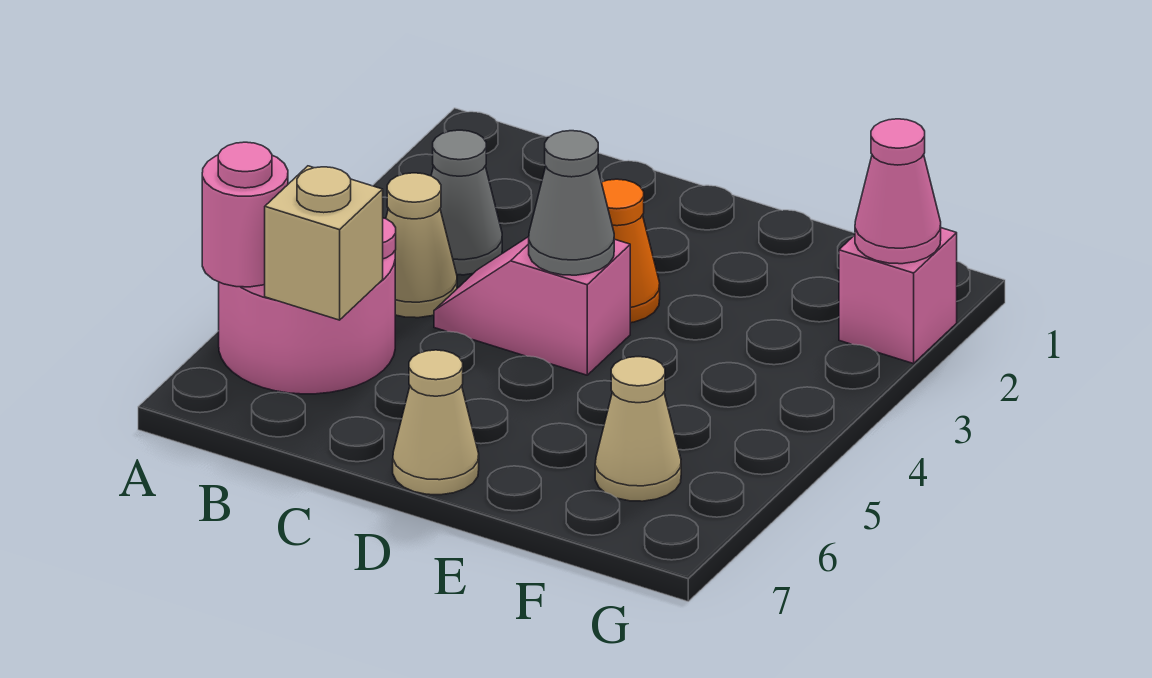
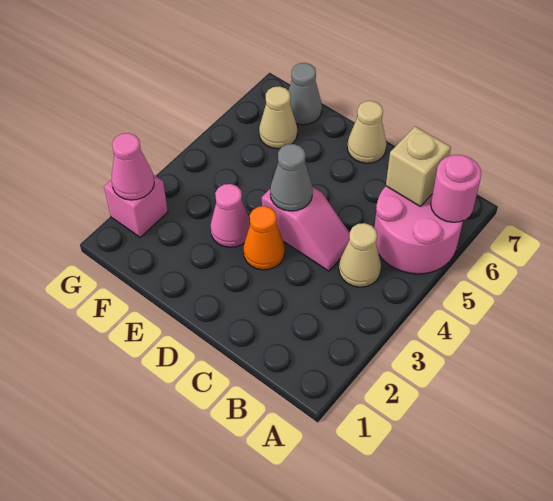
grey cone B3 level 1 -> grey cone F7 level 1
none -> pink cone E3 level 1

